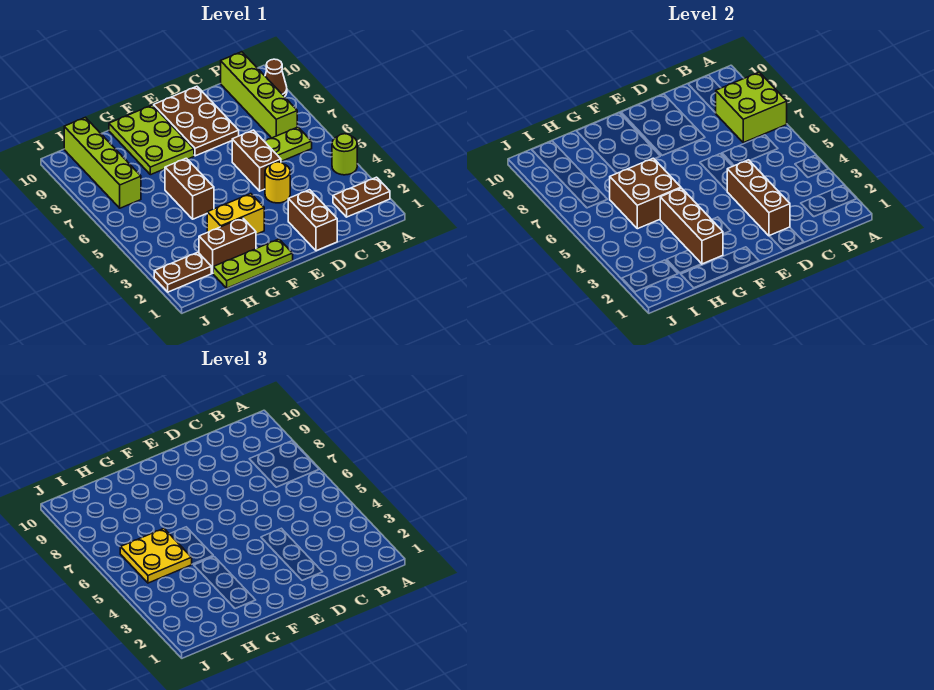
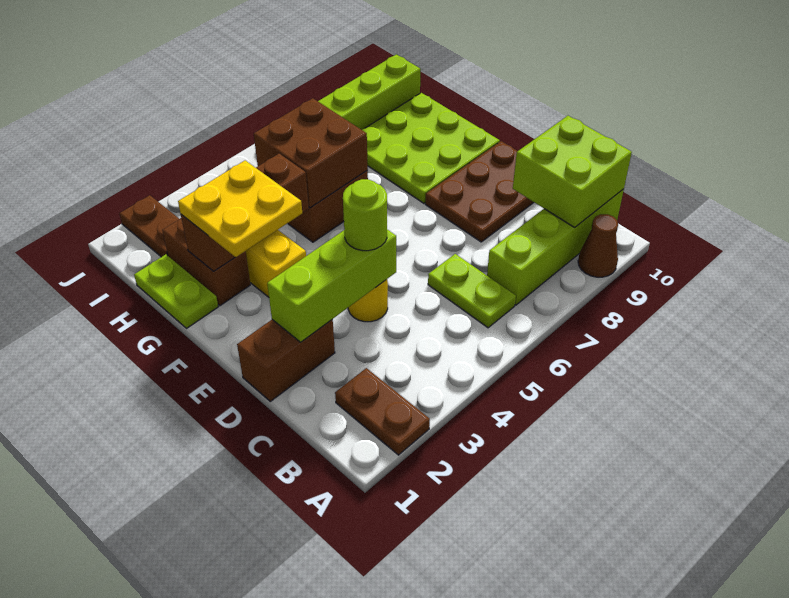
lime round brick A4 level 1 -> lime round brick D4 level 3
lime brick A7:B8 level 2 -> lime brick B9:C10 level 2
brown brick D2:D4 level 2 -> lime brick D2:D4 level 2
brown brick D5:D6 level 1 -> none
lime plate F1:H1 level 1 -> lime plate G1:H1 level 1
lime plate F8:G10 level 1 -> lime plate F8:H10 level 1
yellow plate H5:I6 level 3 -> yellow plate F2:G3 level 3

